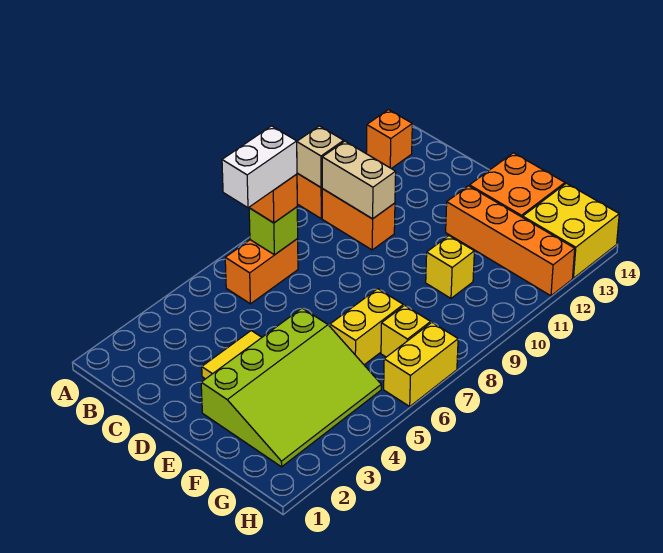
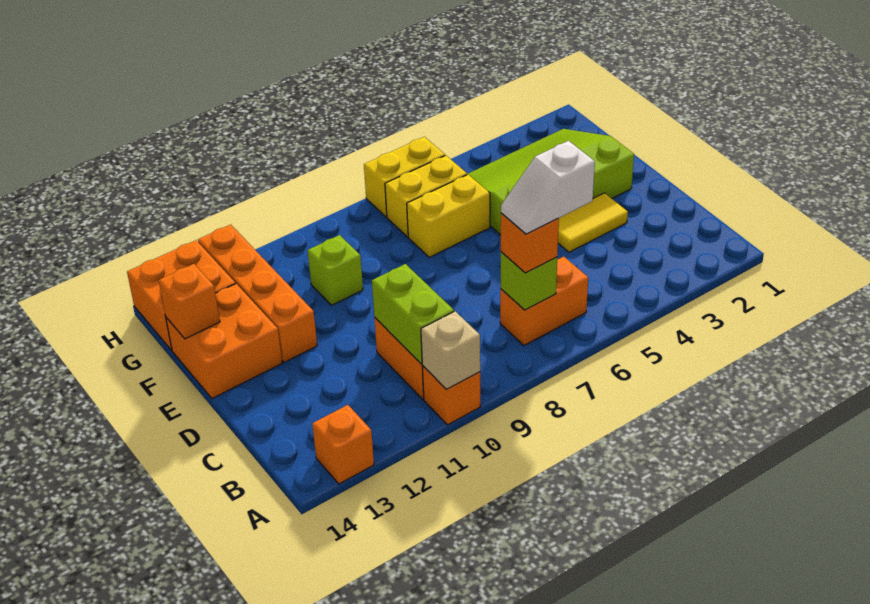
white brick B6:B7 level 4 -> white slope B6:B7 level 4 top 6
tan brick B10:C10 level 2 -> lime brick B10:C10 level 2
yellow brick F10 level 1 -> lime brick F10 level 1
none -> orange brick F14 level 2
yellow brick G7 level 1 -> yellow brick G6:G7 level 1
yellow brick G13:H14 level 1 -> orange brick G13:H14 level 1

